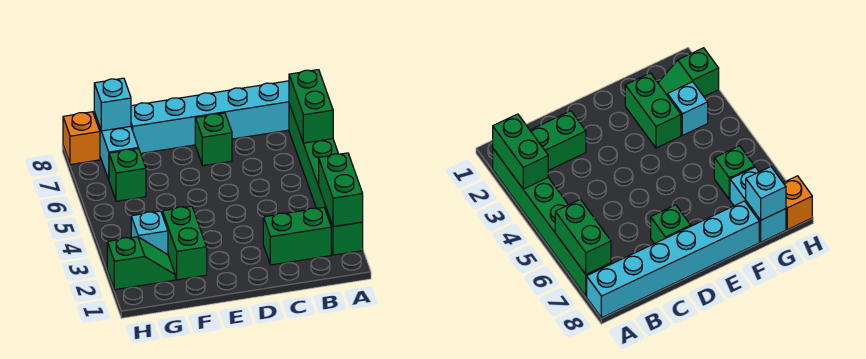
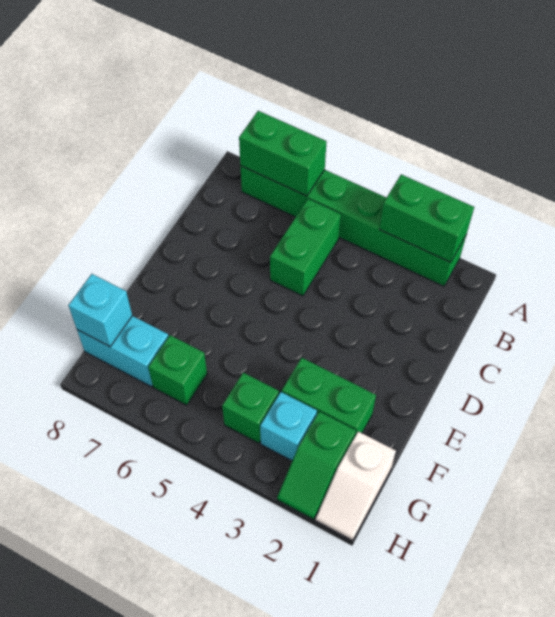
cyan brick A8:F8 level 1 -> none
green brick B2:C2 level 1 -> green brick B5:C5 level 1
green brick D7 level 1 -> green brick G4 level 1
none -> white slope G1:H1 level 1 top G
green slope G2:H2 level 1 top H -> green slope G2:H2 level 1 top G
orange brick H8 level 1 -> none

